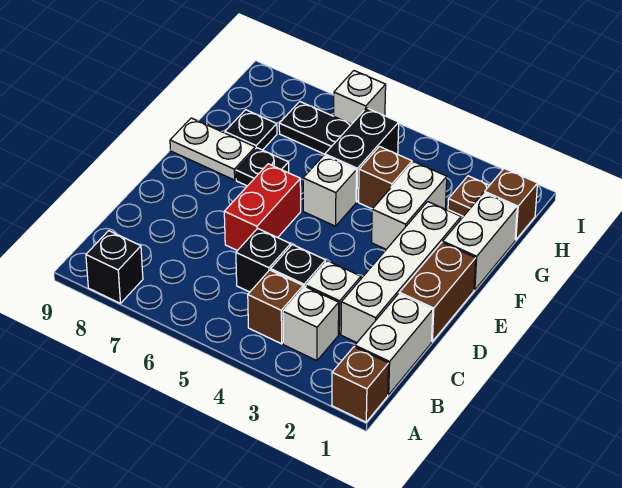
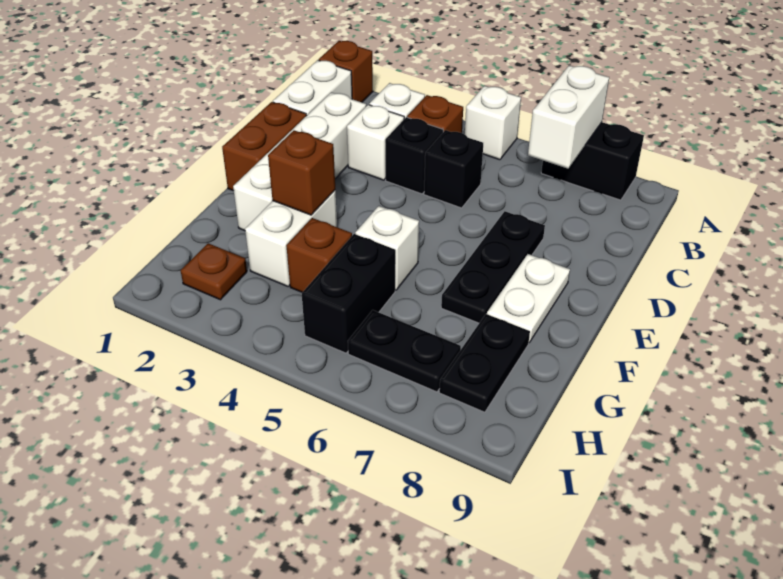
black brick A8 level 1 -> black brick A7:A8 level 1
red brick D6:E6 level 1 -> none
white brick F1:G1 level 1 -> white brick A7:B7 level 2
black plate F7 level 1 -> black plate D7:F7 level 1
white plate F8:F9 level 1 -> white plate E8:F8 level 1
black plate G8 level 1 -> black plate G8:H8 level 1
brown brick H1 level 1 -> brown brick F3 level 2
white brick I6 level 1 -> white brick A5 level 1

